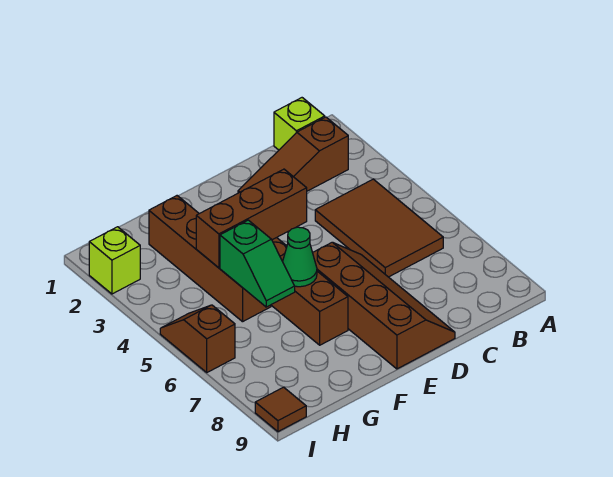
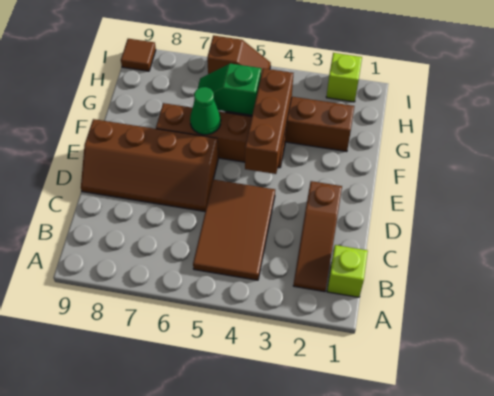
brown slope B2:D2 level 1 top B -> brown slope B2:D2 level 1 top D
brown tile B4:C6 level 1 -> brown tile B4:D5 level 1

